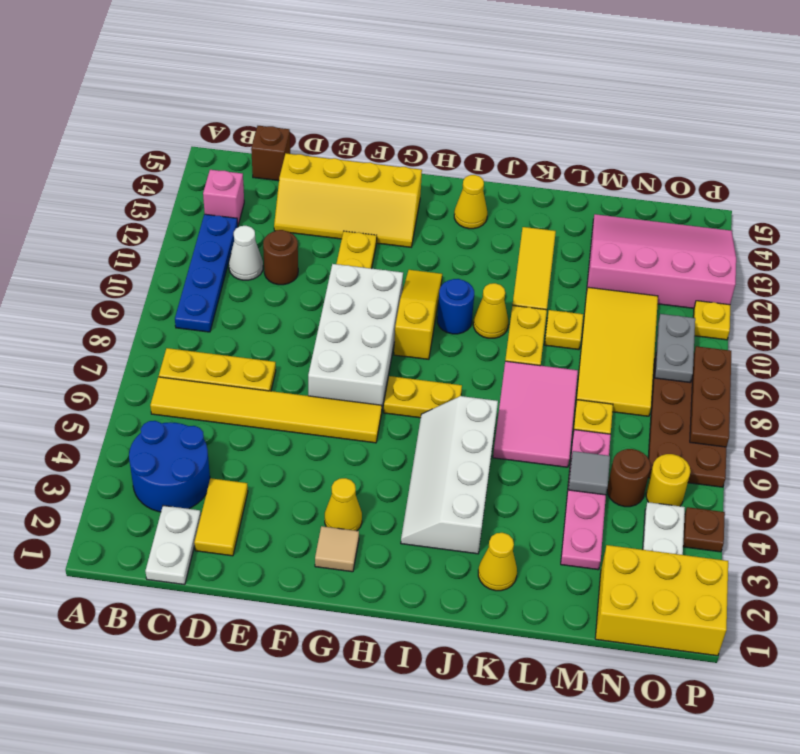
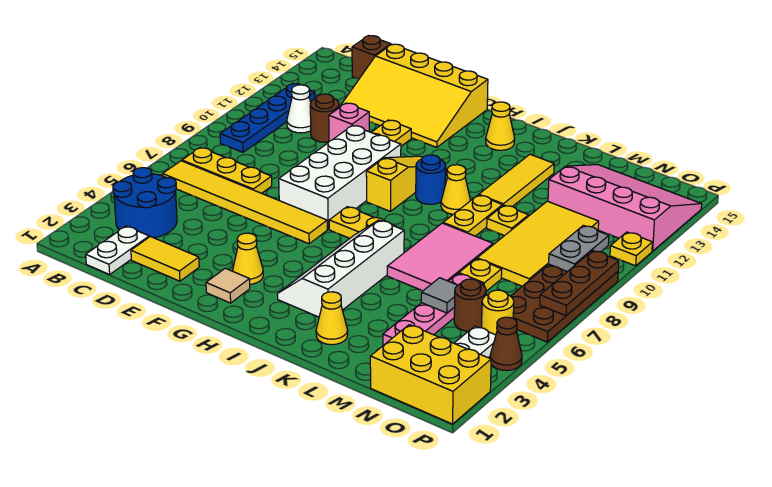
pink brick B13 level 1 -> pink brick E11 level 1
yellow tile D2:D3 level 1 -> yellow tile D2:E2 level 1
yellow slope D13:G14 level 1 top 14 -> yellow slope D13:G15 level 1 top 15
brown plate P4 level 1 -> brown cone P4 level 1

